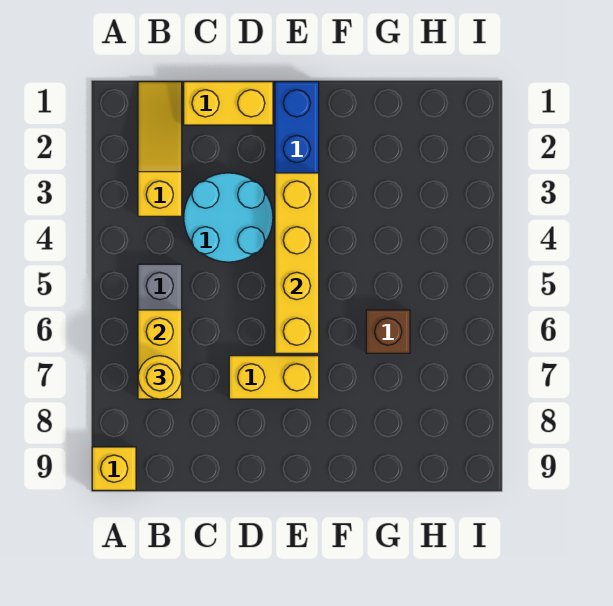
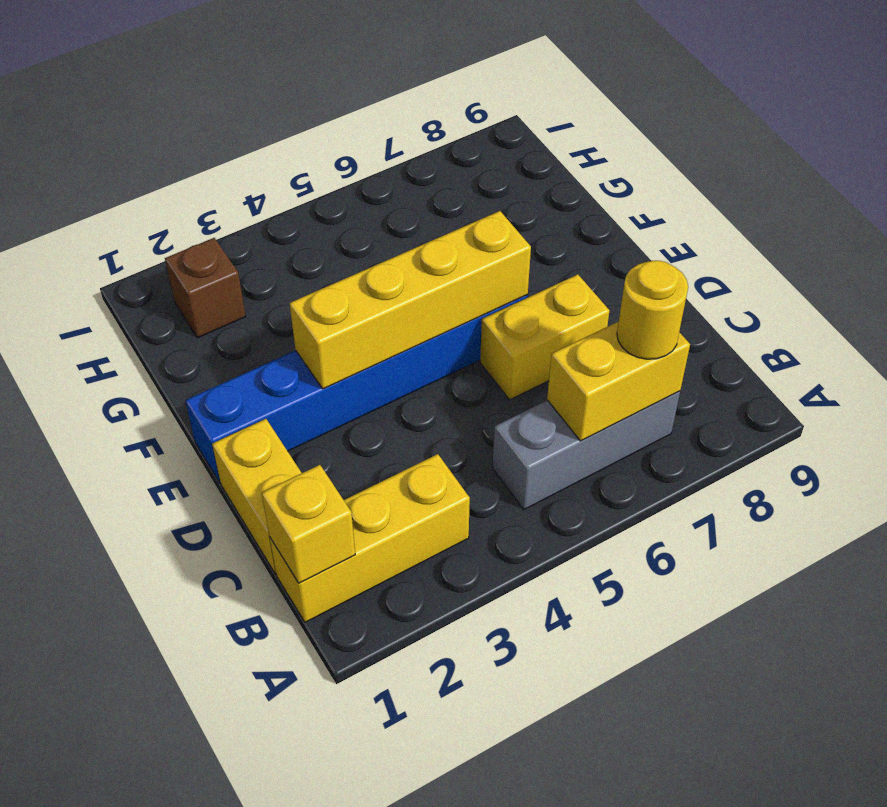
yellow brick A9 level 1 -> yellow brick B1 level 2
yellow slope B1:B3 level 1 top 3 -> yellow brick B1:B3 level 1
cyan round brick C3:D4 level 1 -> none
yellow brick D7:E7 level 1 -> yellow brick D6:D7 level 1
brown brick G6 level 1 -> brown brick H2 level 1

